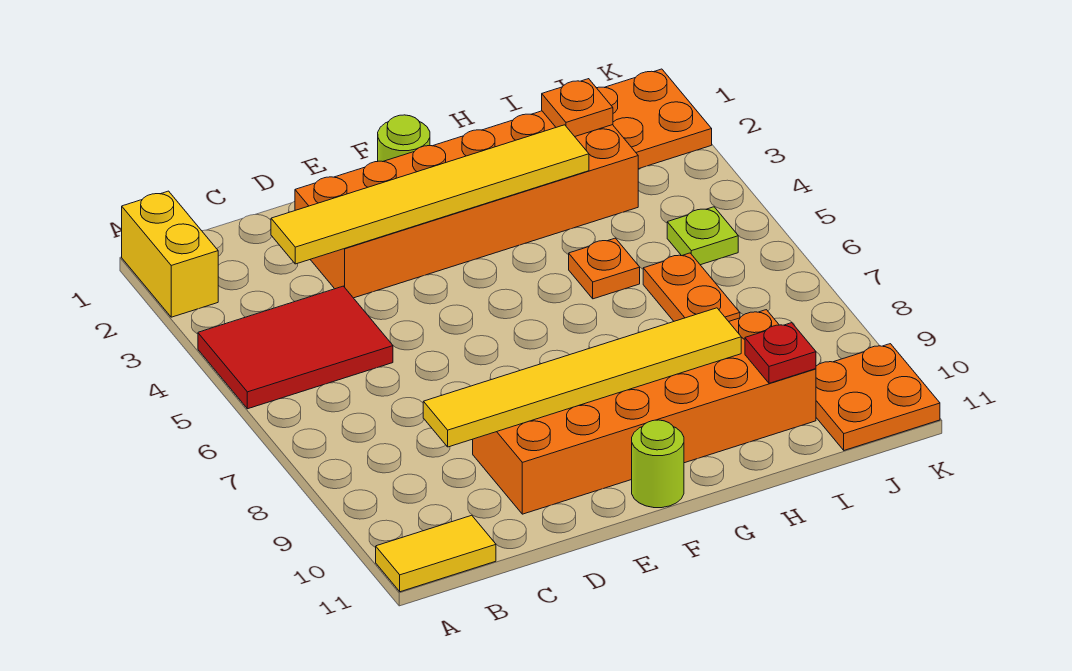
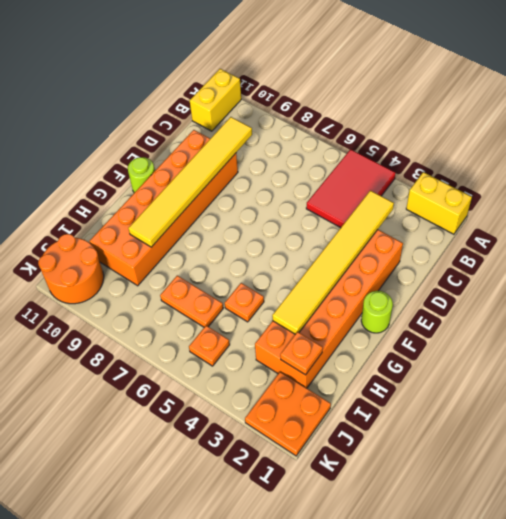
yellow tile A11:B11 level 1 -> yellow brick A11:B11 level 1
red plate I10 level 2 -> none
lime plate J5 level 1 -> orange plate J5 level 1
orange plate J10:K11 level 1 -> orange round brick J10:K11 level 1

